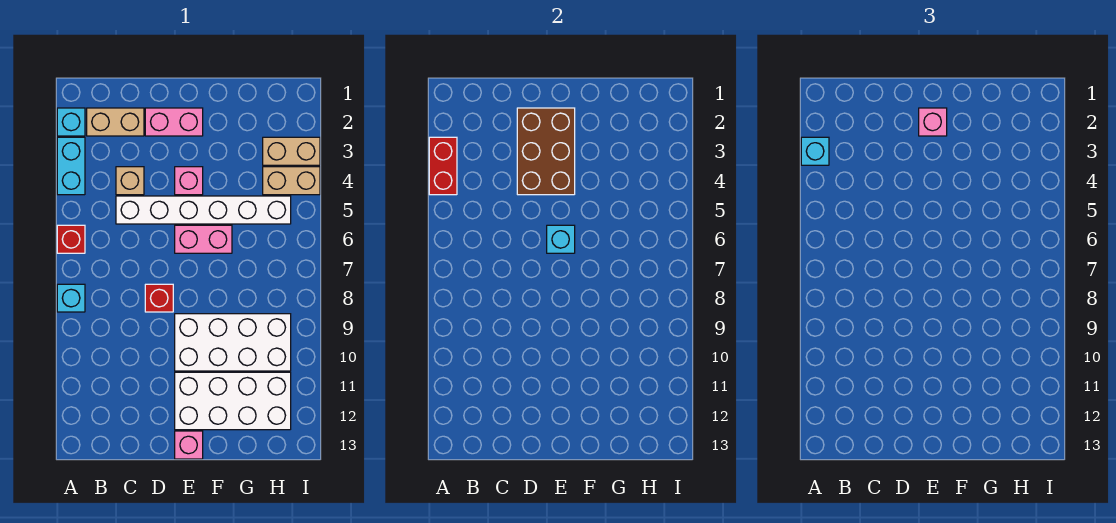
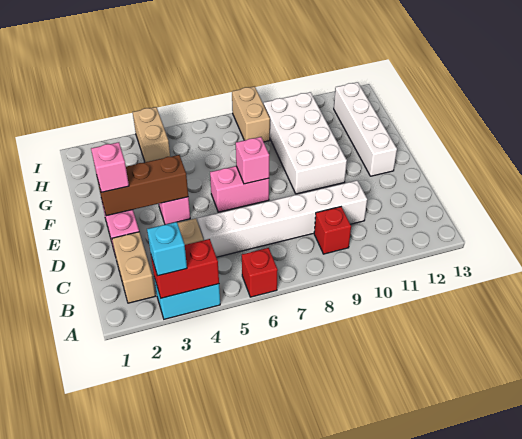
cyan brick A2 level 1 -> none
cyan brick A8 level 1 -> none
white brick C5:H5 level 1 -> white brick C5:C10 level 1
brown brick D2:E4 level 2 -> brown brick E2:E4 level 2
red brick D8 level 1 -> red brick B9 level 1
pink brick E6:F6 level 1 -> pink brick E6:E7 level 1
cyan brick E6 level 2 -> none
white brick E11:H12 level 1 -> white brick E12:H12 level 1
pink brick E13 level 1 -> pink brick E7 level 2
tan brick H3:I3 level 1 -> tan brick H8:I8 level 1

